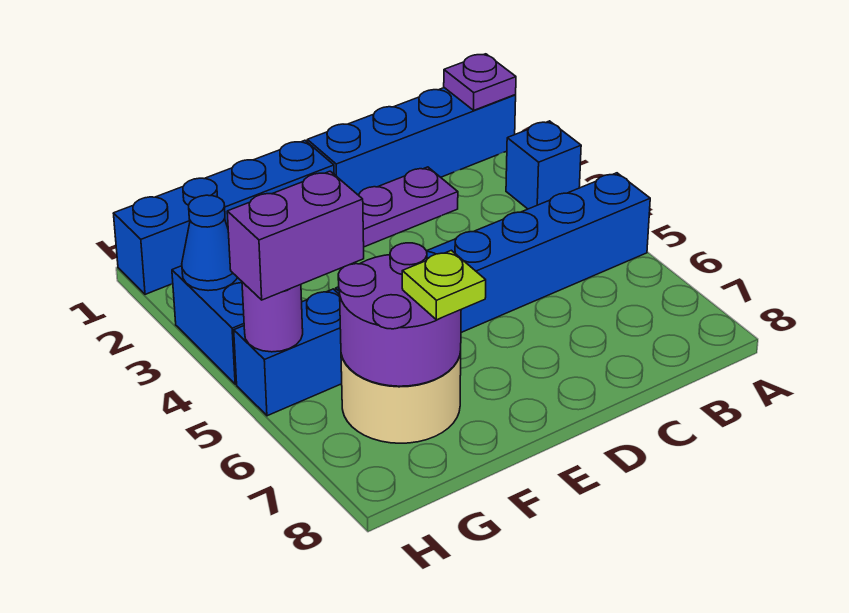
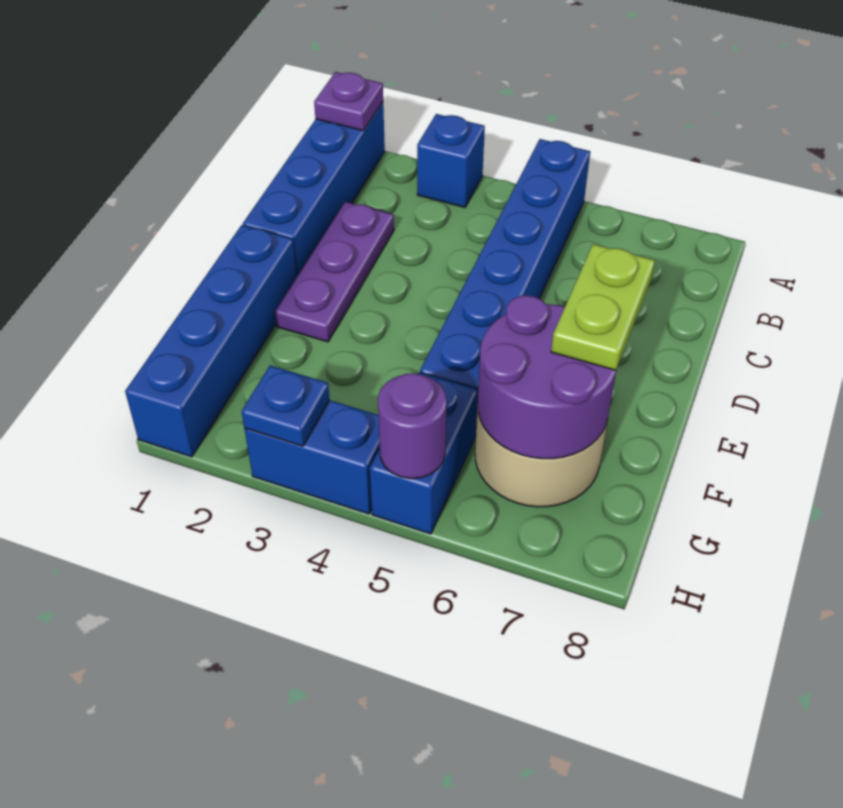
lime plate F7 level 3 -> lime plate E7:F7 level 3
purple brick G5:H5 level 3 -> none
blue cone H3 level 2 -> blue plate H3 level 2

